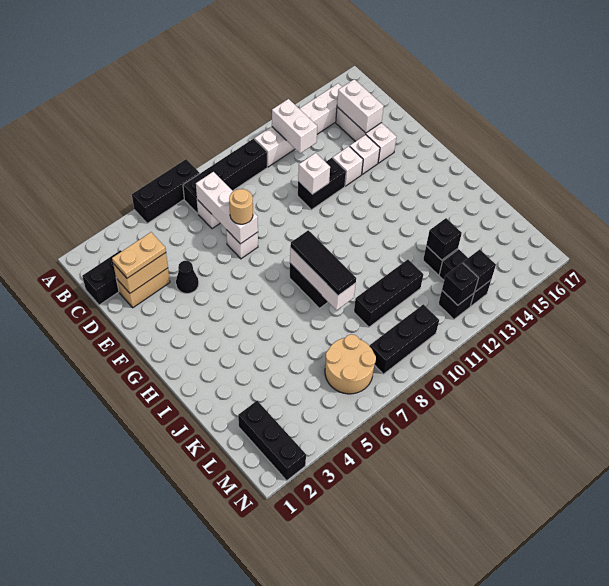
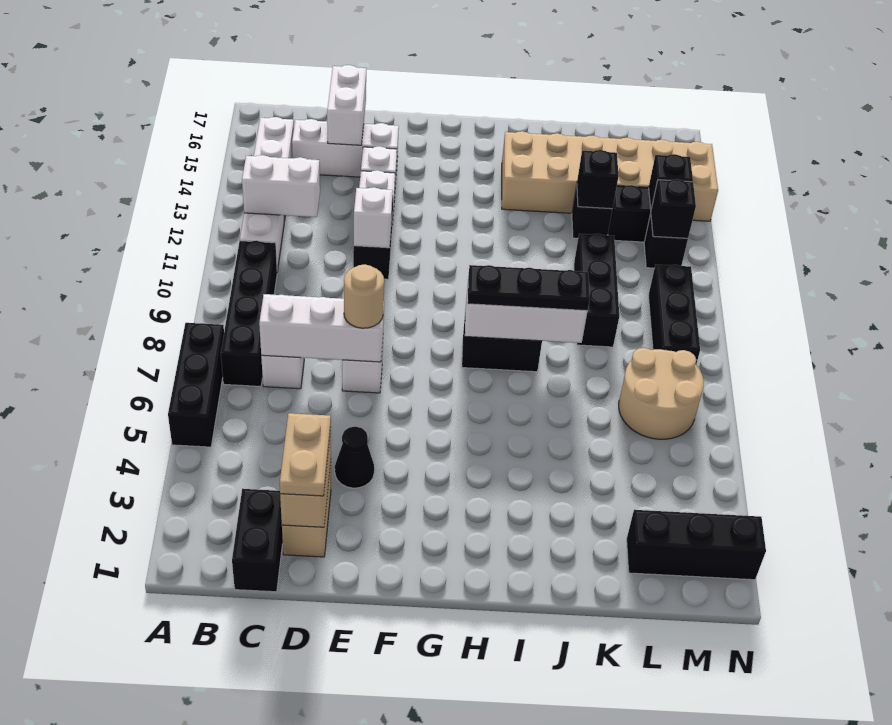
white brick C15:D15 level 2 -> white brick D15:D16 level 2
black tile H8:J8 level 3 -> black plate H8:J8 level 3
none -> tan brick I14:N15 level 1

